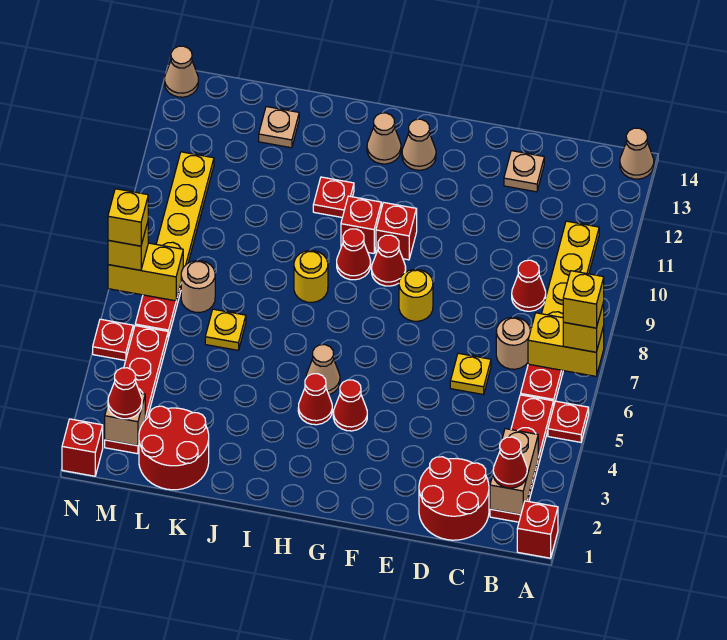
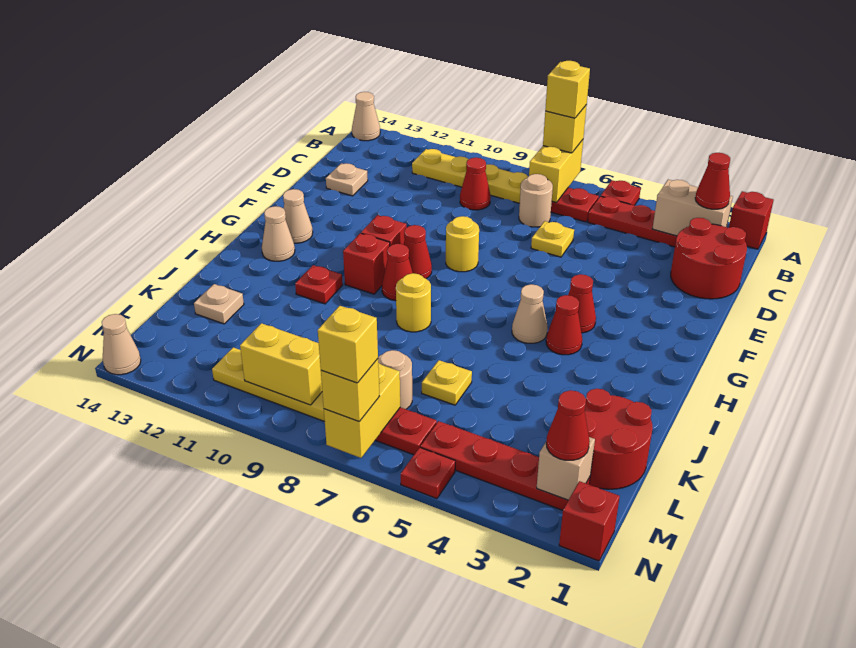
none -> yellow brick M9:M10 level 2

